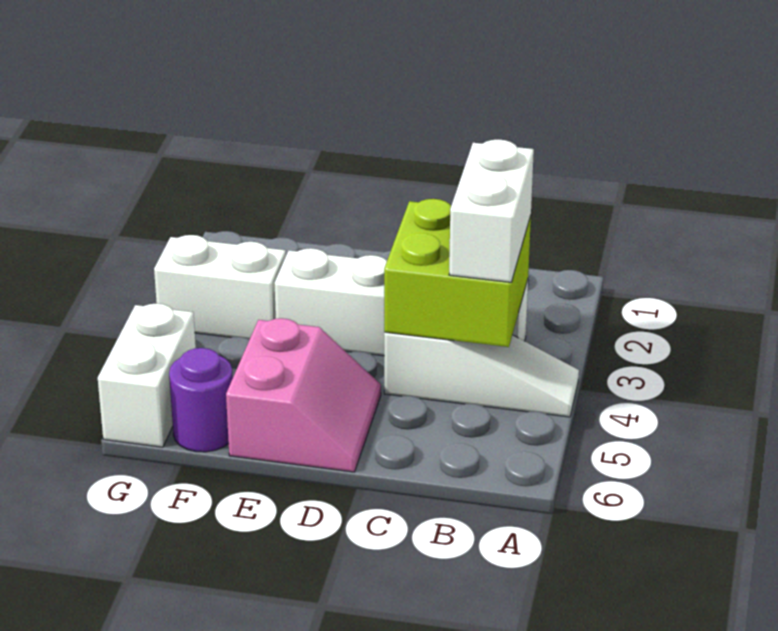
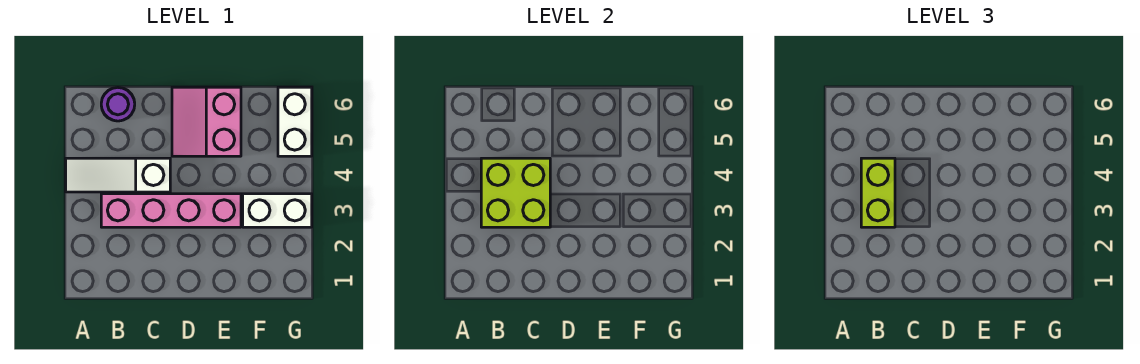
white brick B3:E3 level 1 -> pink brick B3:E3 level 1
white brick B3:B4 level 3 -> lime brick B3:B4 level 3
purple round brick F6 level 1 -> purple round brick B6 level 1

